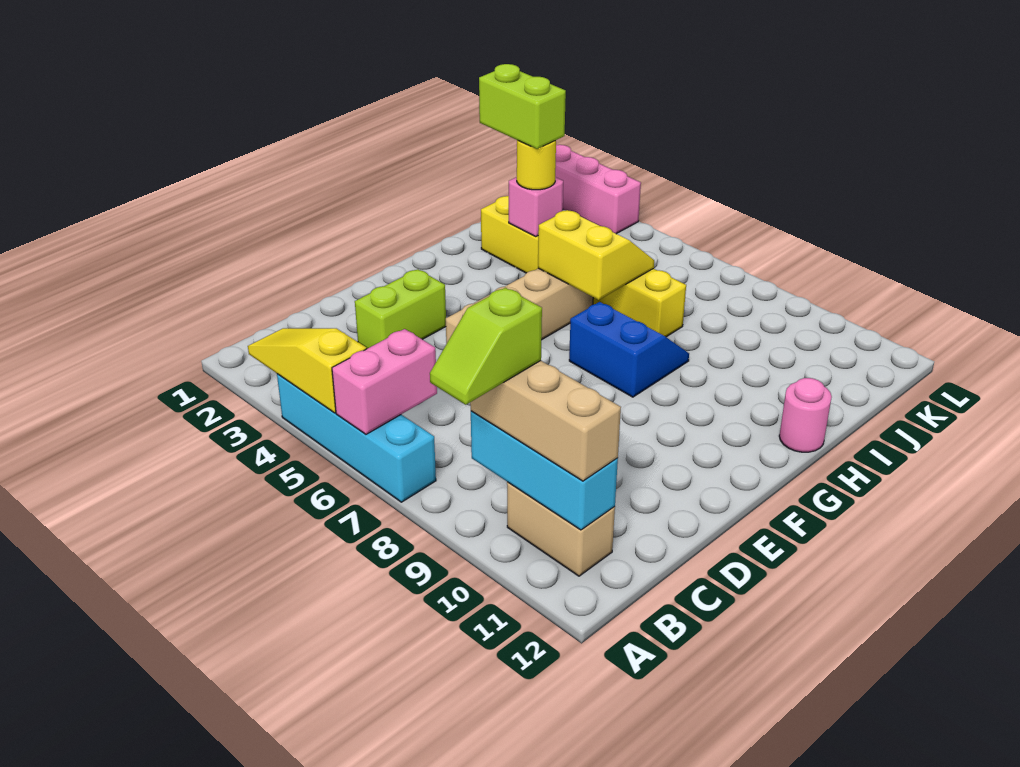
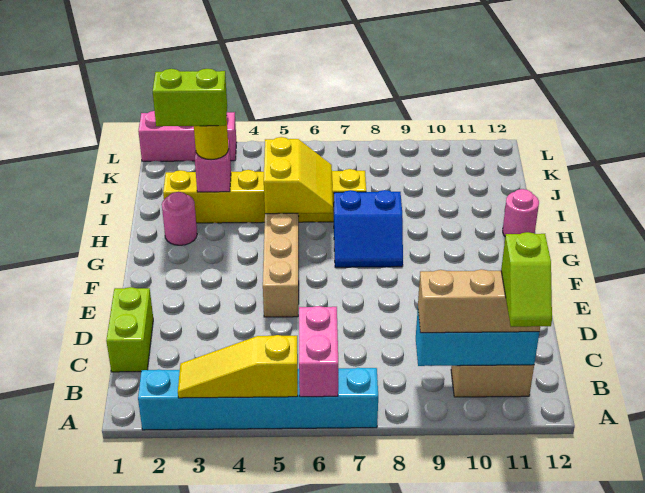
cyan brick A4:A7 level 1 -> cyan brick A2:A7 level 1
lime slope A9:B9 level 4 top B -> lime slope A11:B11 level 4 top B
lime brick D3:E3 level 1 -> lime brick C1:D1 level 1
blue slope G7:H8 level 1 top G -> blue slope G7:H8 level 1 top H
none -> pink round brick H2 level 1
yellow slope H5:I6 level 2 top H -> yellow slope H5:I6 level 2 top 5

